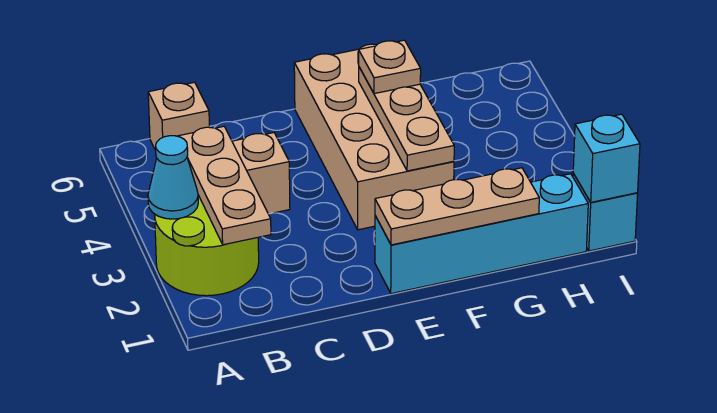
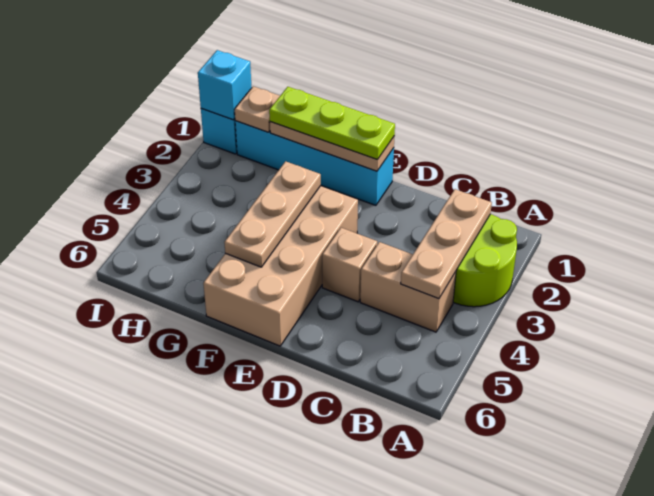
cyan cone A3 level 2 -> none
tan brick B6 level 1 -> tan brick D4 level 1
none -> lime plate E1:G1 level 3
tan plate F5 level 3 -> tan plate H1 level 2

